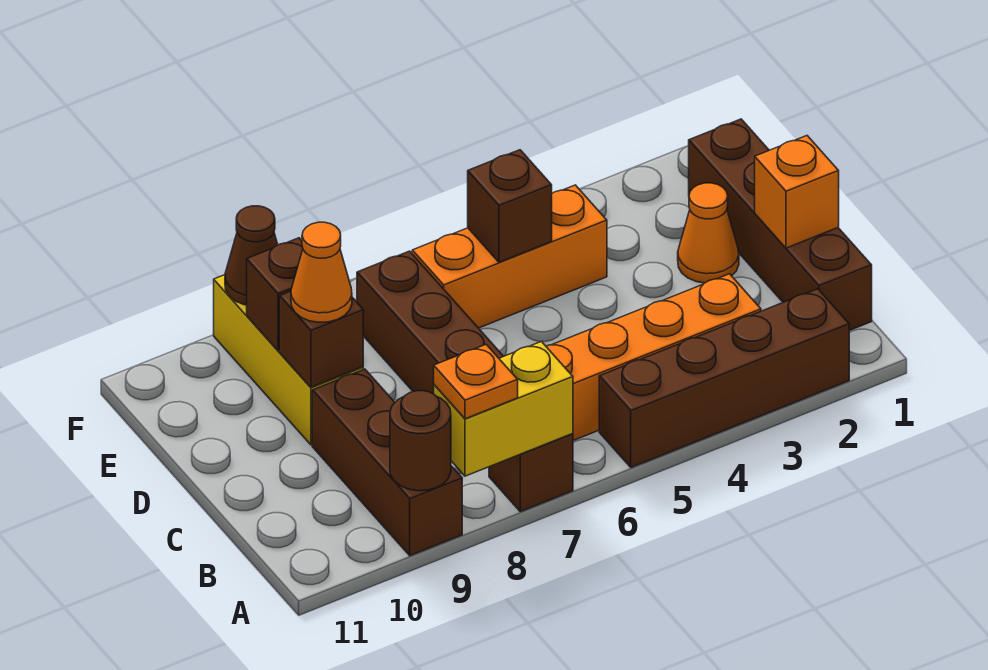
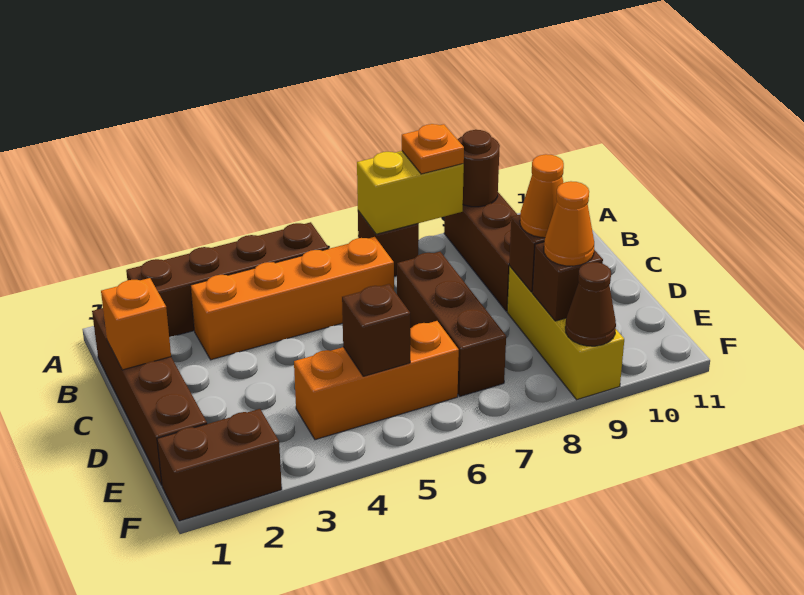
orange cone D2 level 1 -> orange cone E9 level 3
none -> brown brick F1:F2 level 1

